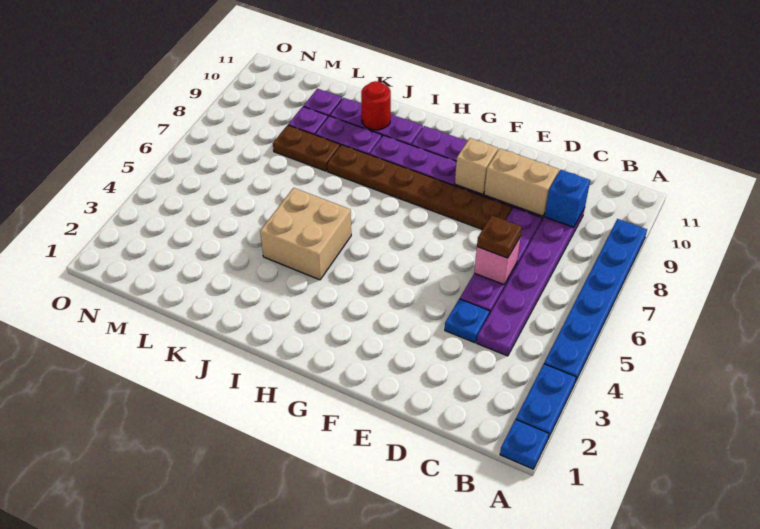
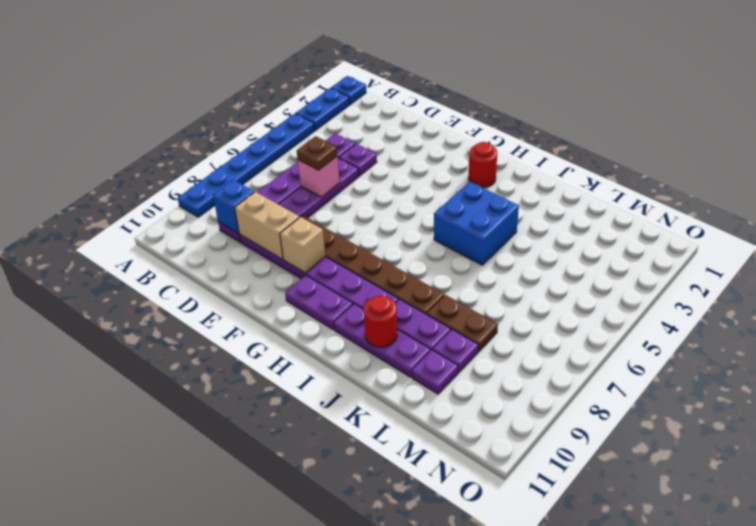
blue plate D4 level 1 -> purple plate D4 level 1
none -> red round brick H2 level 1
tan brick I4:J5 level 1 -> blue brick I4:J5 level 1

